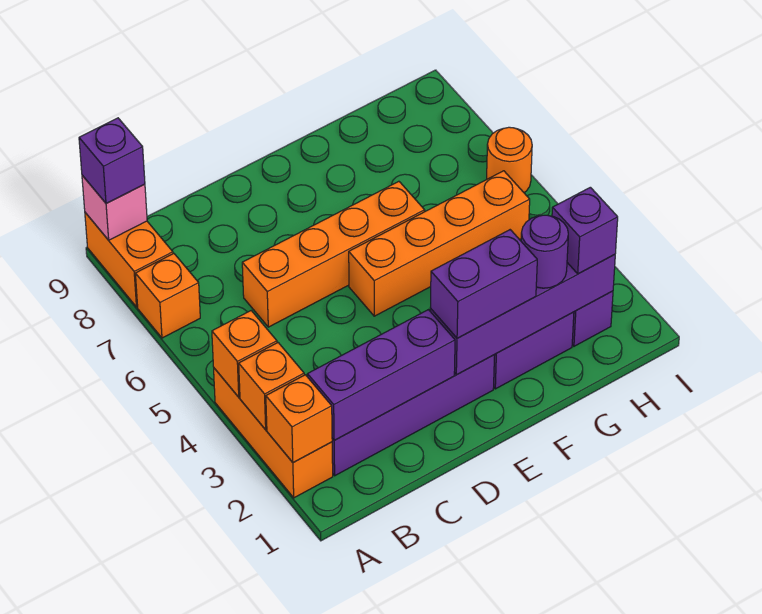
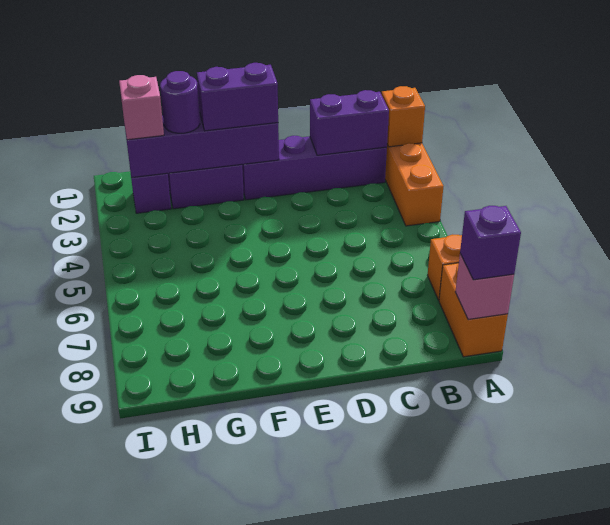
orange brick A3 level 2 -> none
orange brick A4 level 2 -> none
purple brick B2:D2 level 2 -> purple brick B2:C2 level 2
orange brick C6:F6 level 1 -> none
orange brick E5:H5 level 1 -> none
purple brick H2 level 3 -> pink brick H2 level 3
orange round brick I6 level 1 -> none

